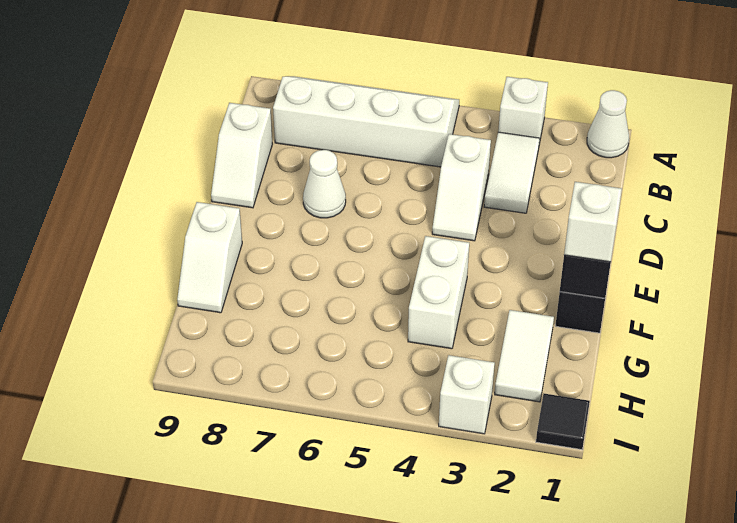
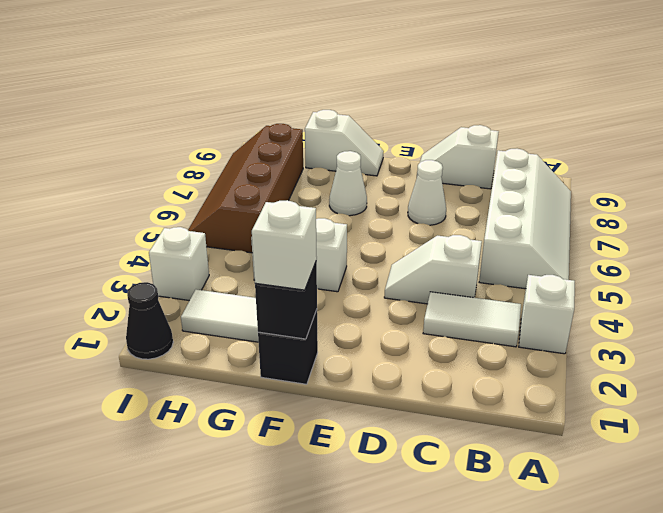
white cone A1 level 1 -> white cone F7 level 1
white slope F9:G9 level 1 top F -> white slope F9:G9 level 1 top G
none -> brown slope H5:I8 level 1 top H
black tile I1 level 1 -> black cone I1 level 1

